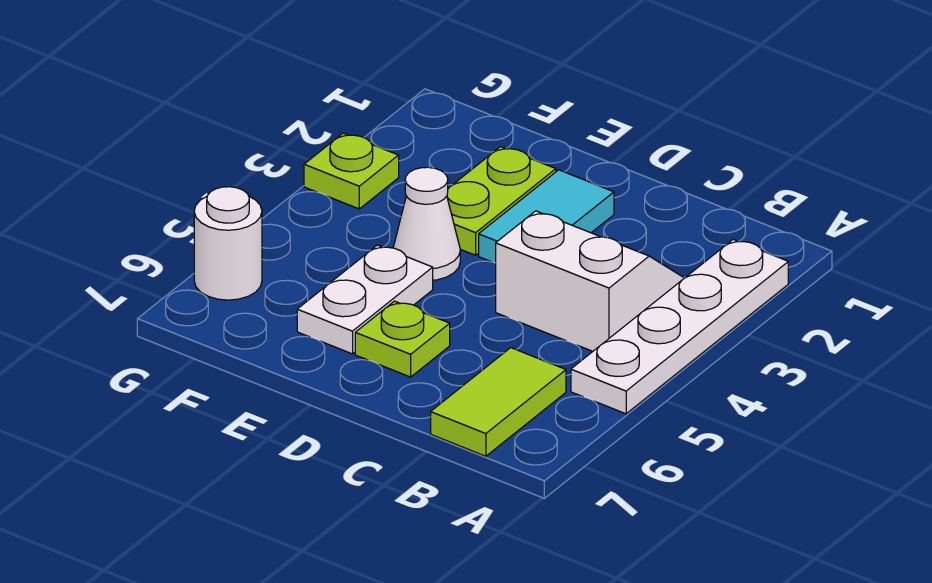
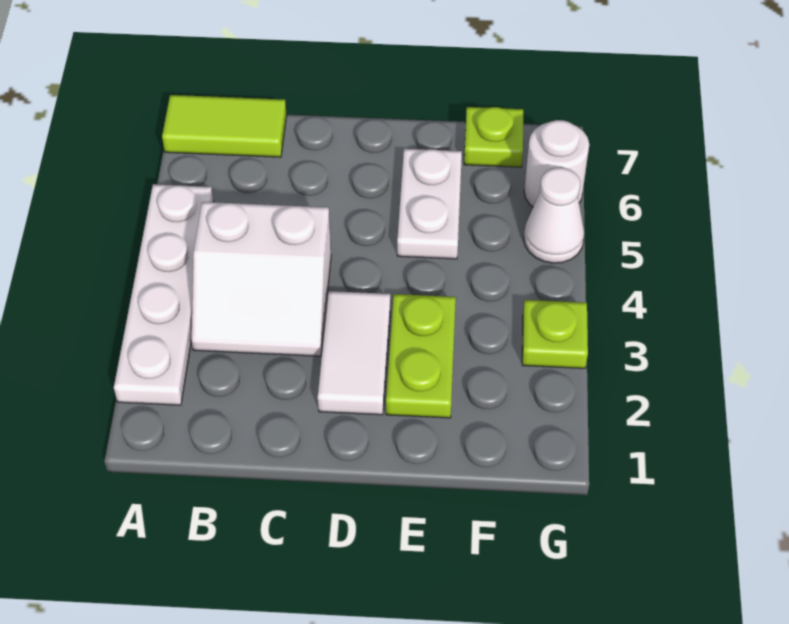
lime tile B6:B7 level 1 -> lime tile A7:B7 level 1
cyan tile D2:D3 level 1 -> white tile D2:D3 level 1
lime plate D6 level 1 -> lime plate F7 level 1
white cone E4 level 1 -> white cone G5 level 1

